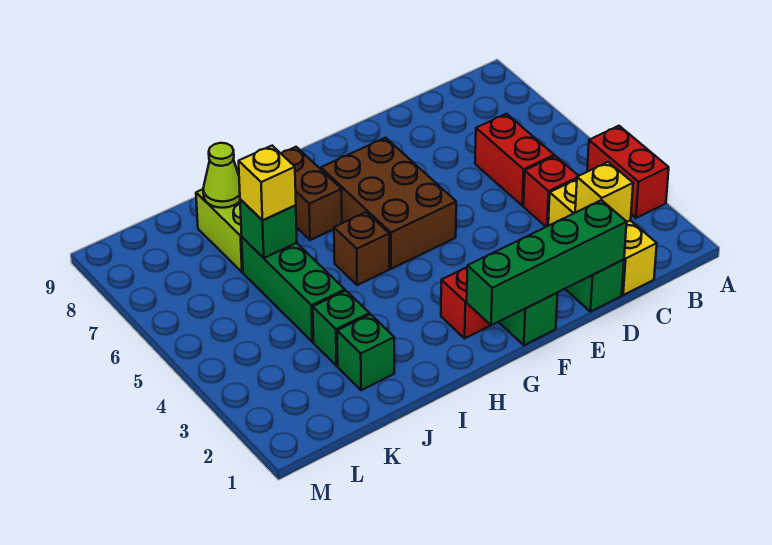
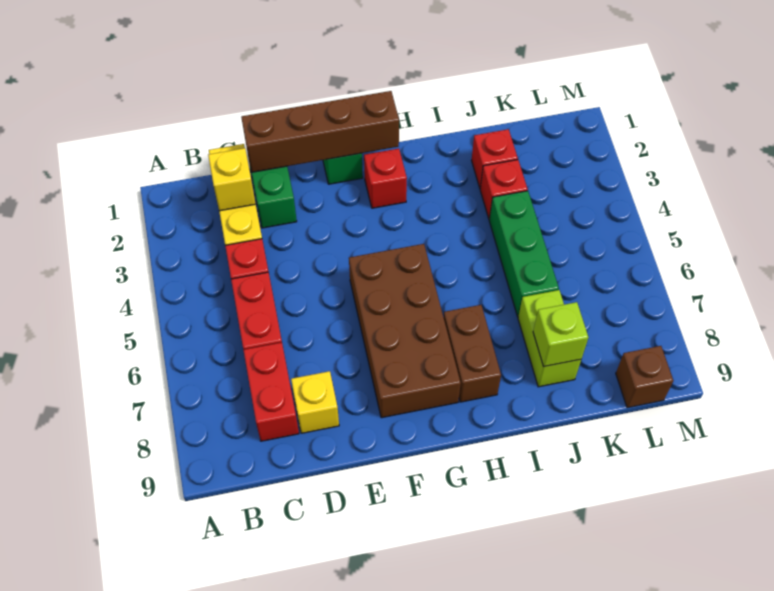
red brick A3:A4 level 1 -> red brick C7:C8 level 1
green brick D1:G1 level 2 -> brown brick D1:G1 level 2
brown brick F5:G7 level 1 -> brown brick F5:G8 level 1
brown brick H5 level 1 -> brown brick L9 level 1
green brick J2 level 1 -> red brick J2 level 1
green brick J3 level 1 -> red brick J3 level 1
green brick J6 level 2 -> none
yellow brick J6 level 3 -> yellow brick D8 level 1
lime cone J8 level 2 -> lime brick J8 level 2

